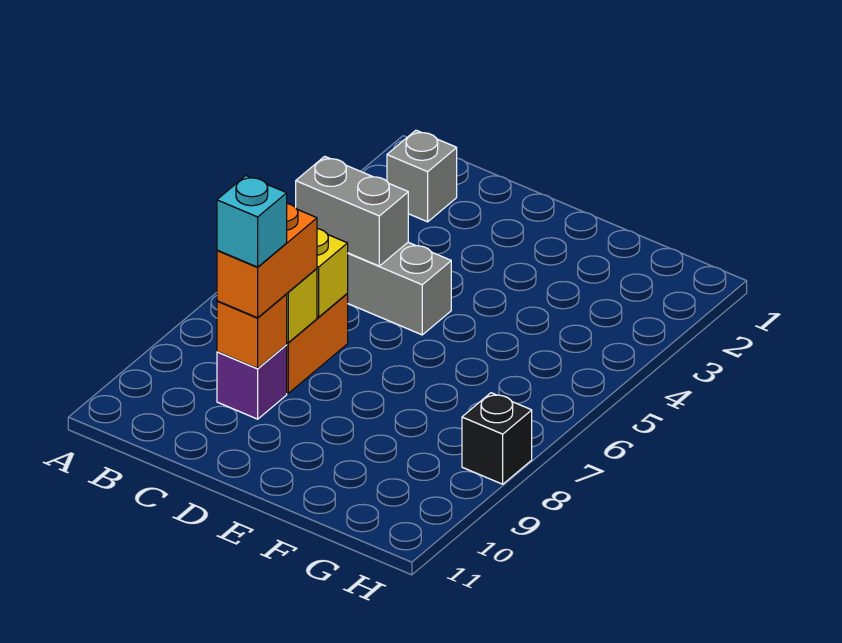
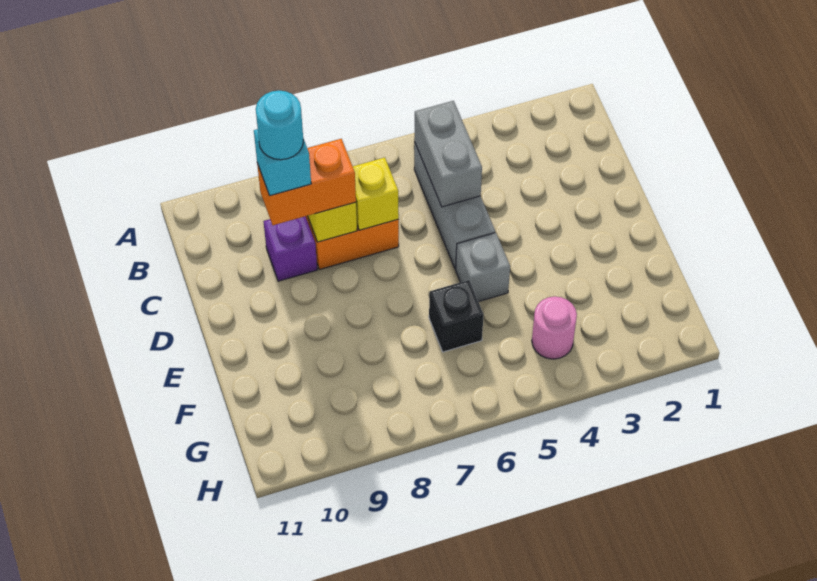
grey brick B2 level 1 -> grey brick E5 level 1
orange brick C9 level 2 -> none
none -> cyan round brick C9 level 5
none -> pink round brick G4 level 1
black brick H8 level 1 -> black brick F6 level 1

